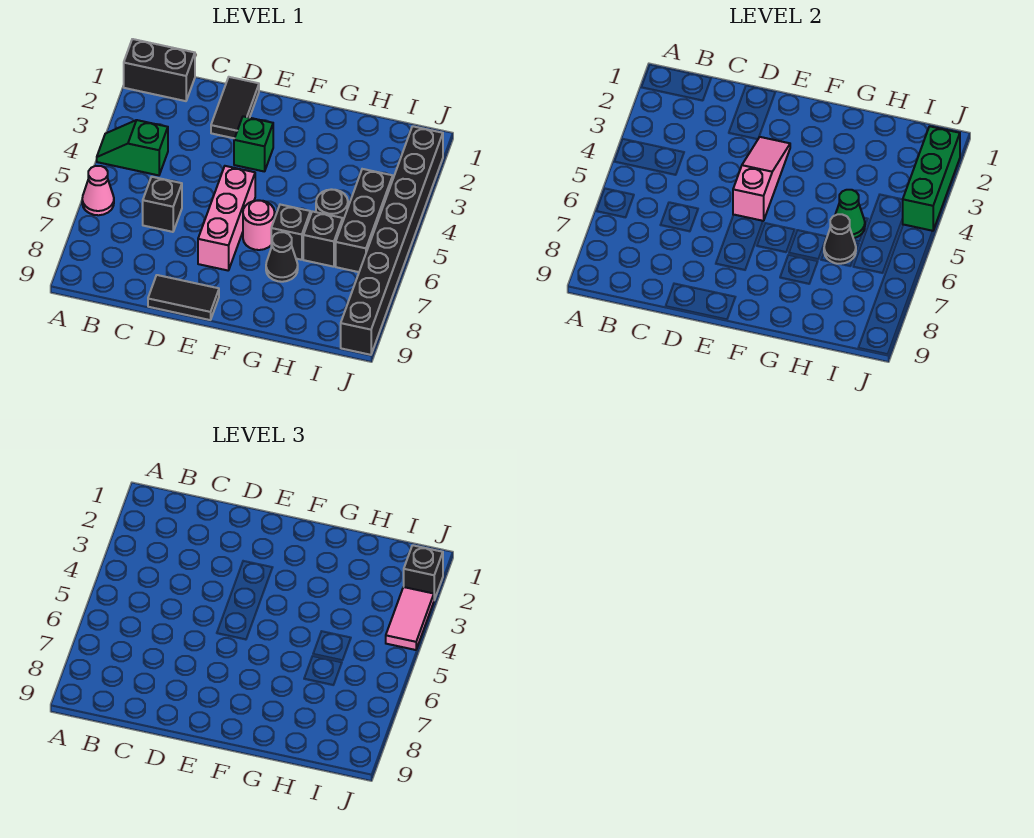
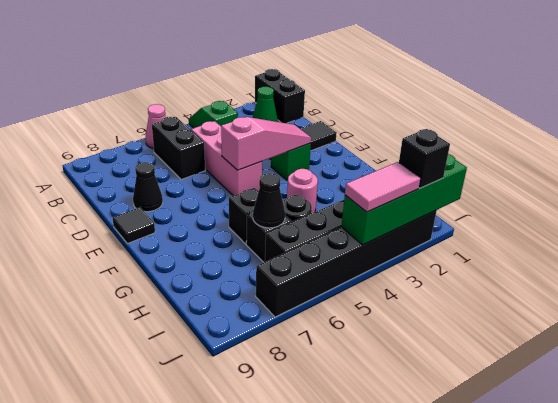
black brick C6 level 1 -> black brick B6:C6 level 1
black tile D9:E9 level 1 -> black tile E9 level 1
pink brick E5:E7 level 1 -> pink brick C5:E5 level 1
pink round brick F6 level 1 -> pink round brick G4 level 1
black cone G7 level 1 -> black cone D8 level 1
green cone H5 level 2 -> green cone B2 level 1
black brick J2:J9 level 1 -> black brick J2:J7 level 1
green brick J2:J4 level 2 -> green brick J1:J4 level 2

